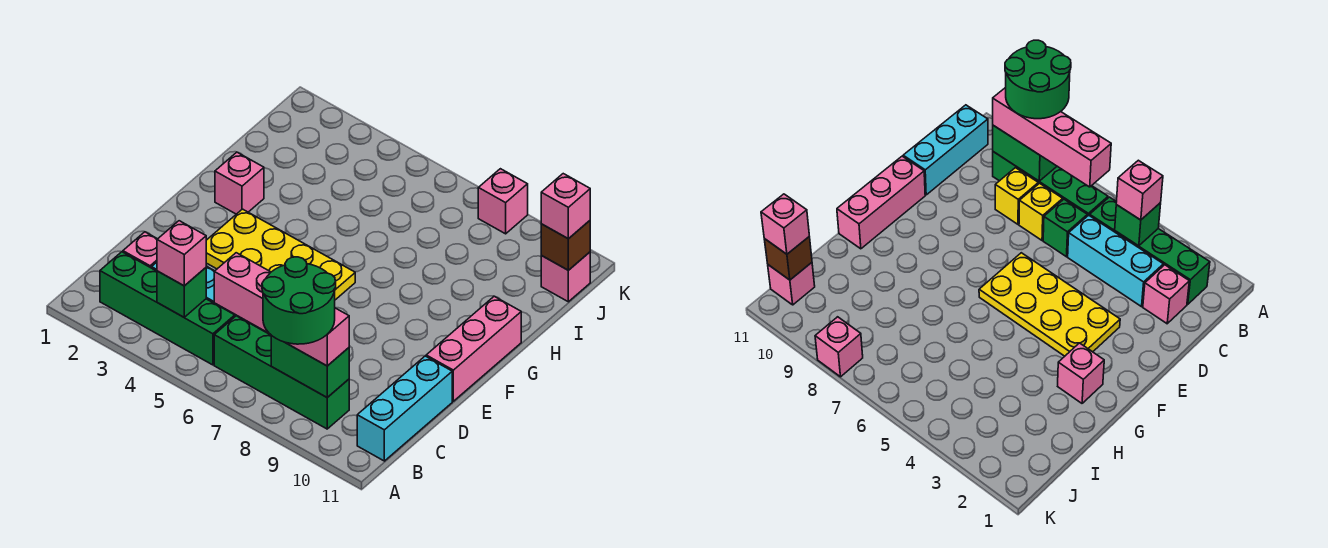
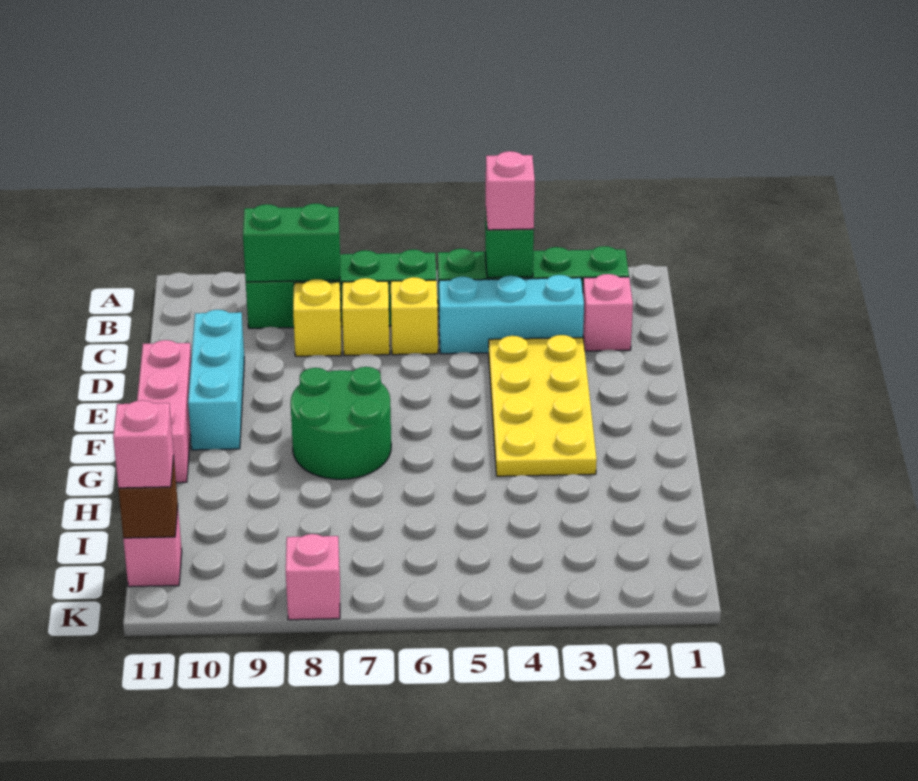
green round brick A8:B9 level 4 -> green round brick F7:G8 level 1
pink brick B6:B9 level 3 -> none
cyan brick B11:D11 level 1 -> cyan brick D10:F10 level 1
green brick C6 level 1 -> yellow brick C6 level 1
yellow plate E3:F6 level 1 -> yellow plate D3:G4 level 1
pink brick G2 level 1 -> none

